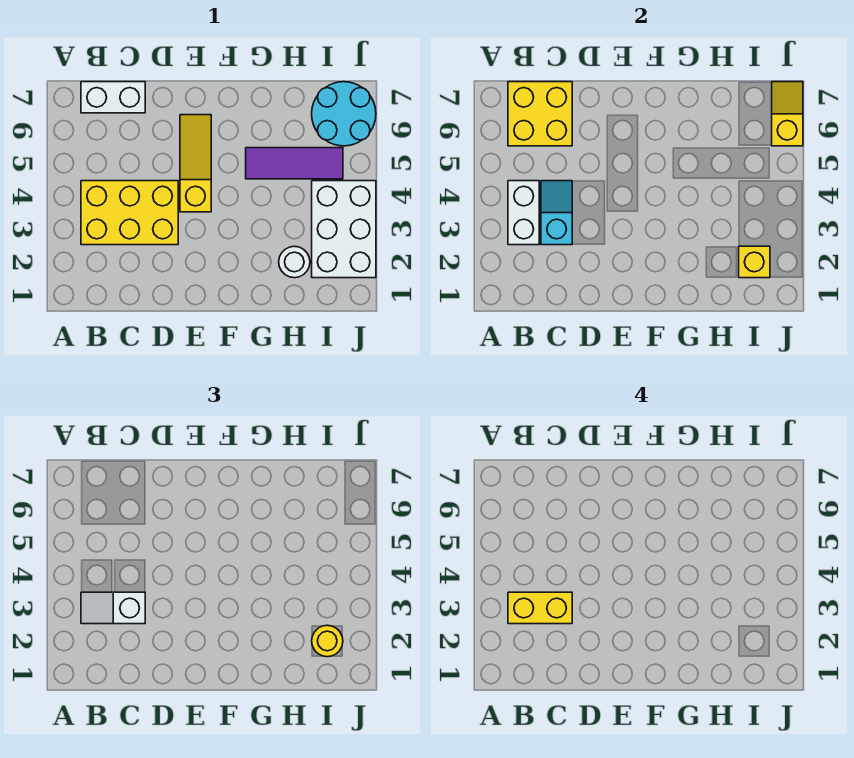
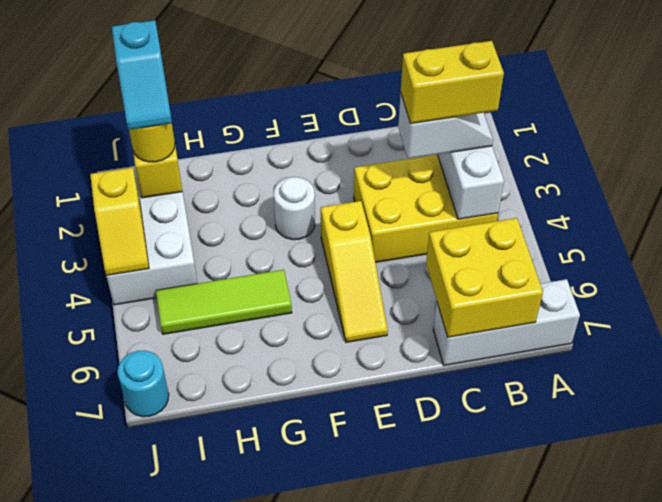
white brick B7:C7 level 1 -> white brick A7:C7 level 1
cyan slope C3:C4 level 2 top 3 -> cyan slope I1:I2 level 4 top 1
purple tile G5:I5 level 1 -> lime tile G5:I5 level 1
white round brick H2 level 1 -> white round brick F3 level 1
cyan round brick I6:J7 level 1 -> cyan round brick J7 level 1
yellow slope J6:J7 level 2 top 6 -> yellow slope J3:J4 level 2 top 3

